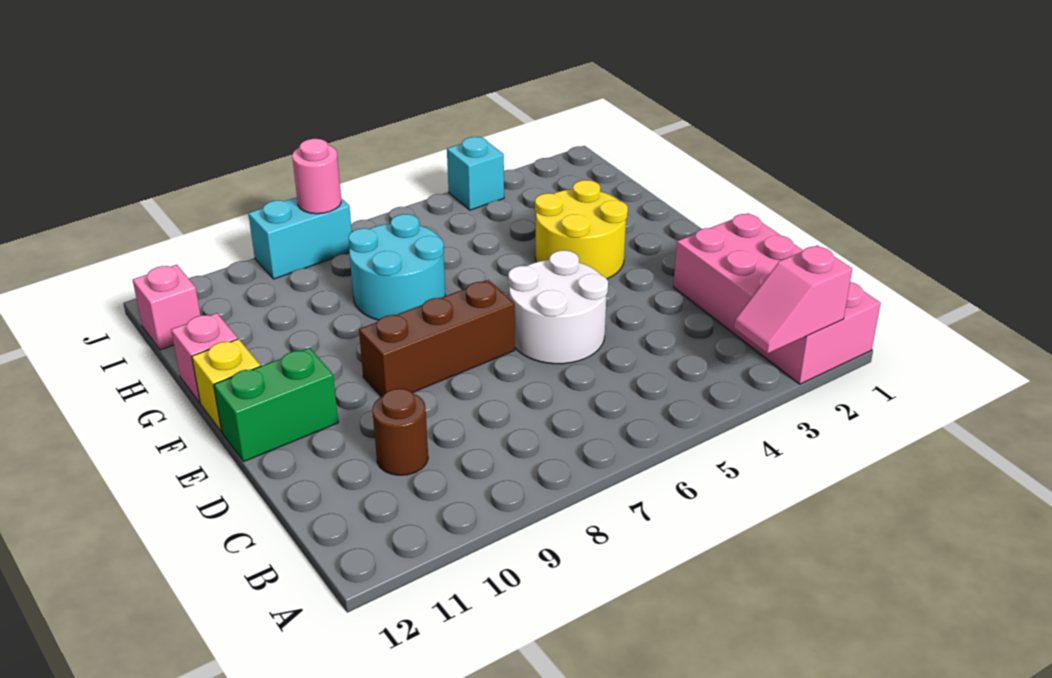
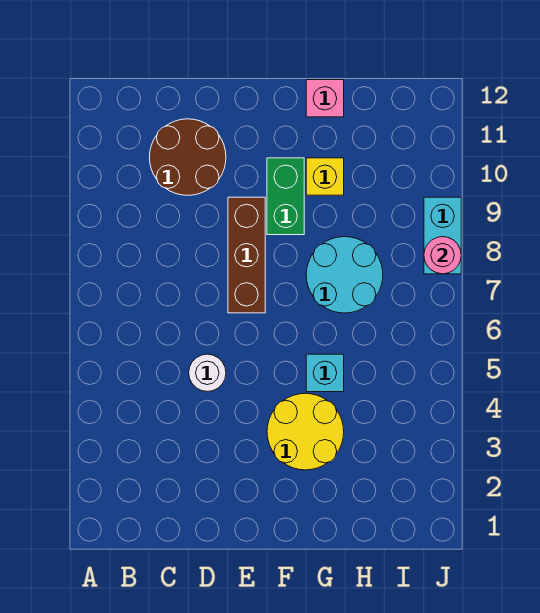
pink brick A1:D2 level 1 -> none
pink slope A2:A3 level 2 top 2 -> none
brown round brick C10 level 1 -> brown round brick C10:D11 level 1
white round brick D5:E6 level 1 -> white round brick D5 level 1
green brick E11:E12 level 1 -> green brick F9:F10 level 1
yellow brick F12 level 1 -> yellow brick G10 level 1
pink brick I12 level 1 -> none
cyan brick J4 level 1 -> cyan brick G5 level 1

